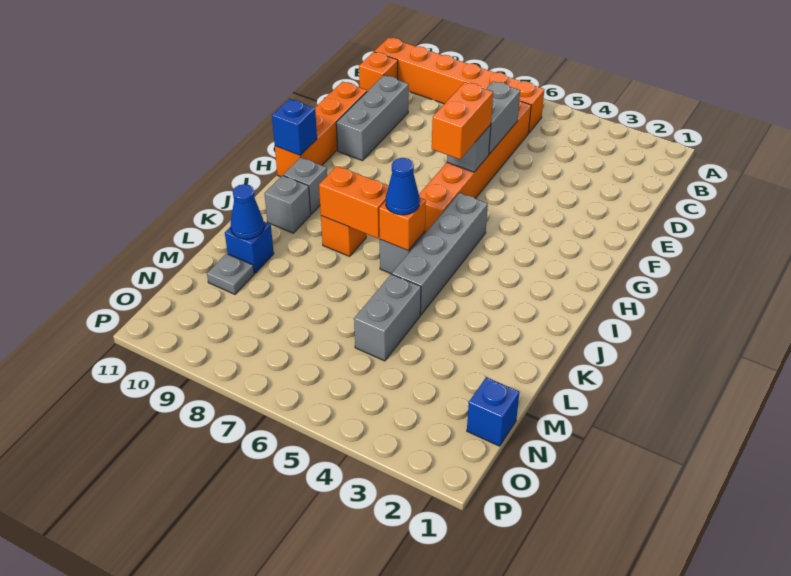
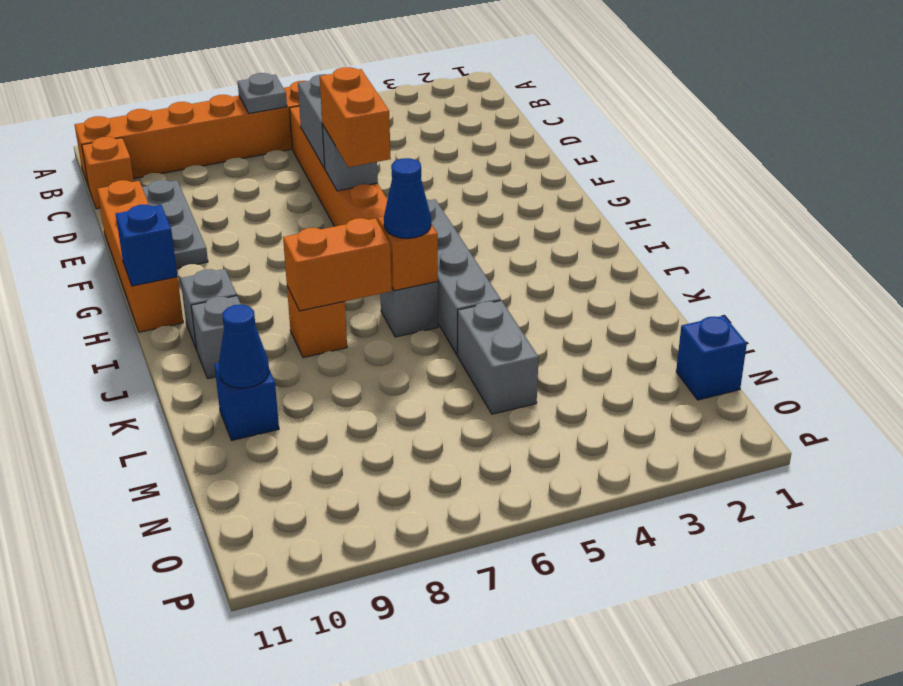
grey brick D10:F10 level 1 -> grey plate D10:F10 level 1
grey plate M10 level 1 -> grey plate B7 level 2

